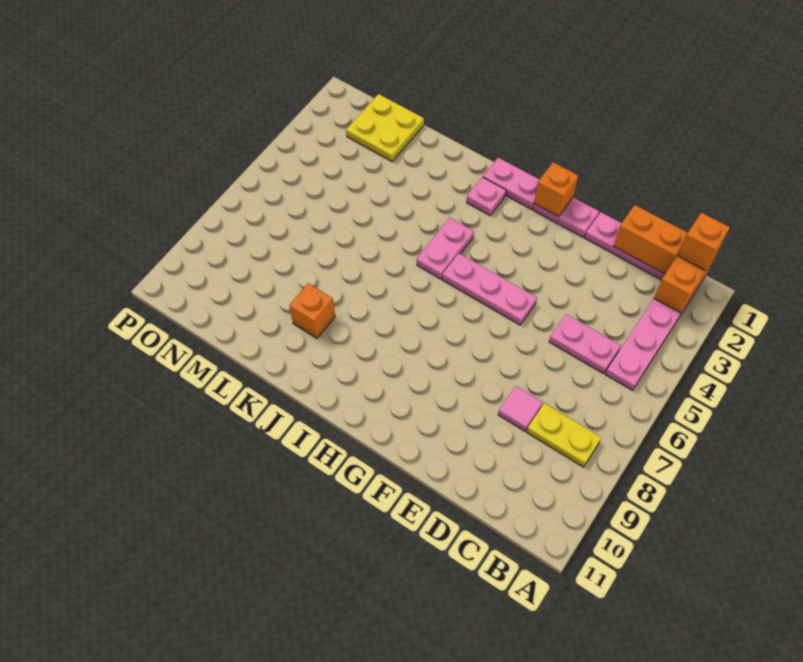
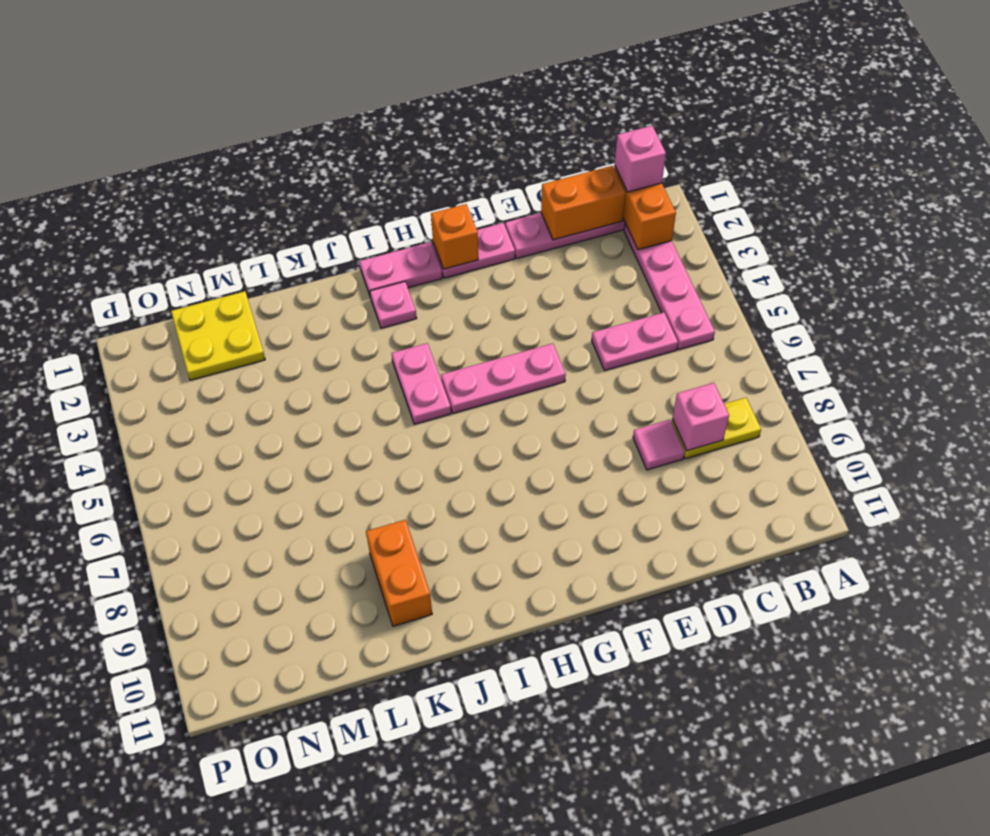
orange brick B1 level 3 -> pink brick B1 level 3
none -> pink brick C8 level 2
orange brick K9 level 1 -> orange brick K9:K10 level 1

